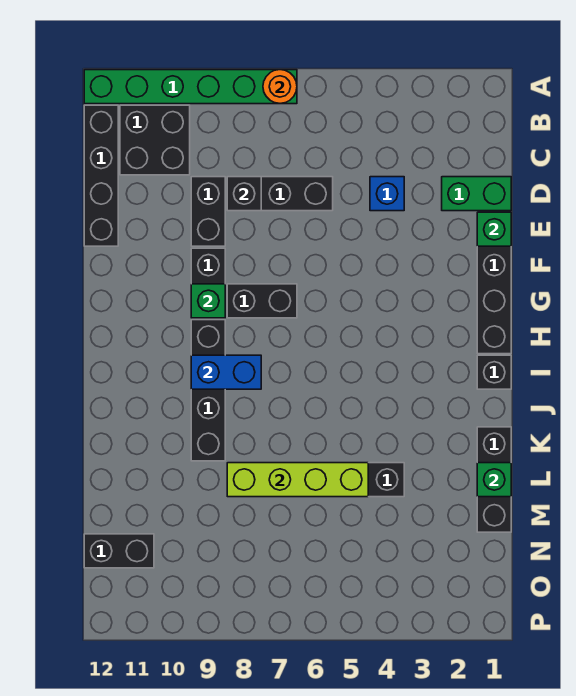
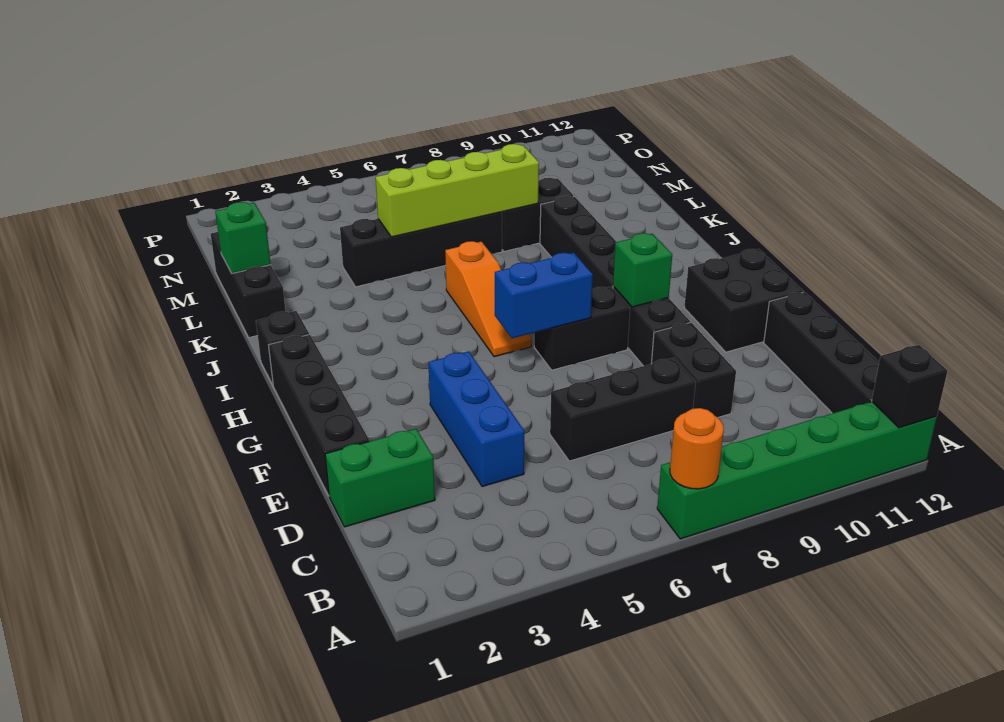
black brick B10:C11 level 1 -> black brick F11:G12 level 1
blue brick D4 level 1 -> blue brick D4:F4 level 1
black brick D8 level 2 -> black brick A12 level 2
green brick E1 level 2 -> none
none -> orange slope H6:J6 level 1 top J
blue brick I8:I9 level 2 -> blue brick G6:G7 level 2
black brick N11:N12 level 1 -> black brick L8:L9 level 1

